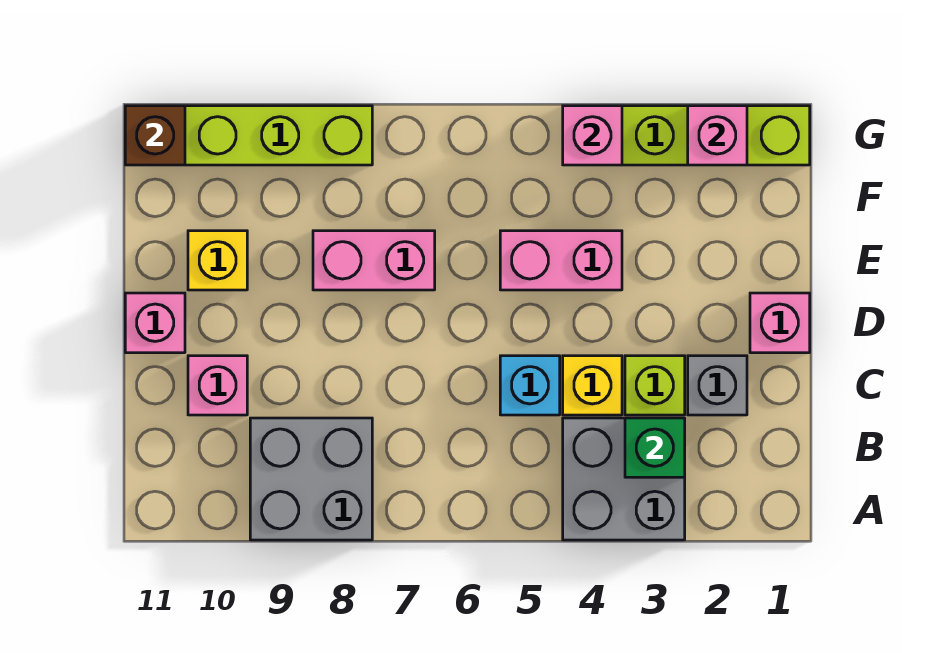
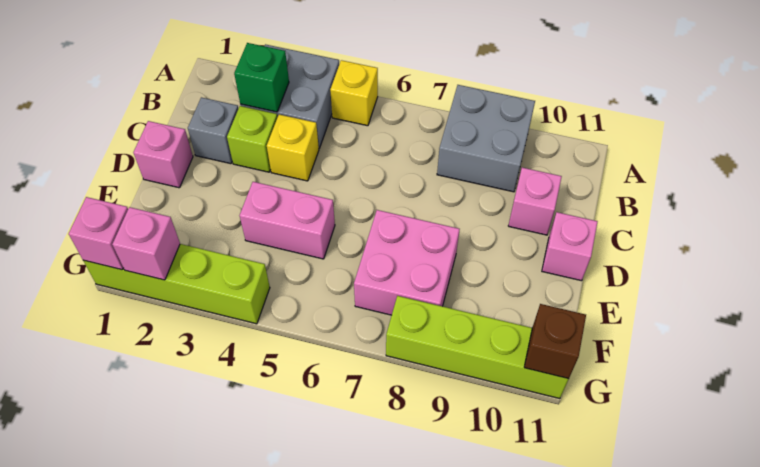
cyan brick C5 level 1 -> none
pink brick E7:E8 level 1 -> pink brick E7:F8 level 1
yellow brick E10 level 1 -> yellow brick A5 level 1
pink brick G4 level 2 -> pink brick G1 level 2

